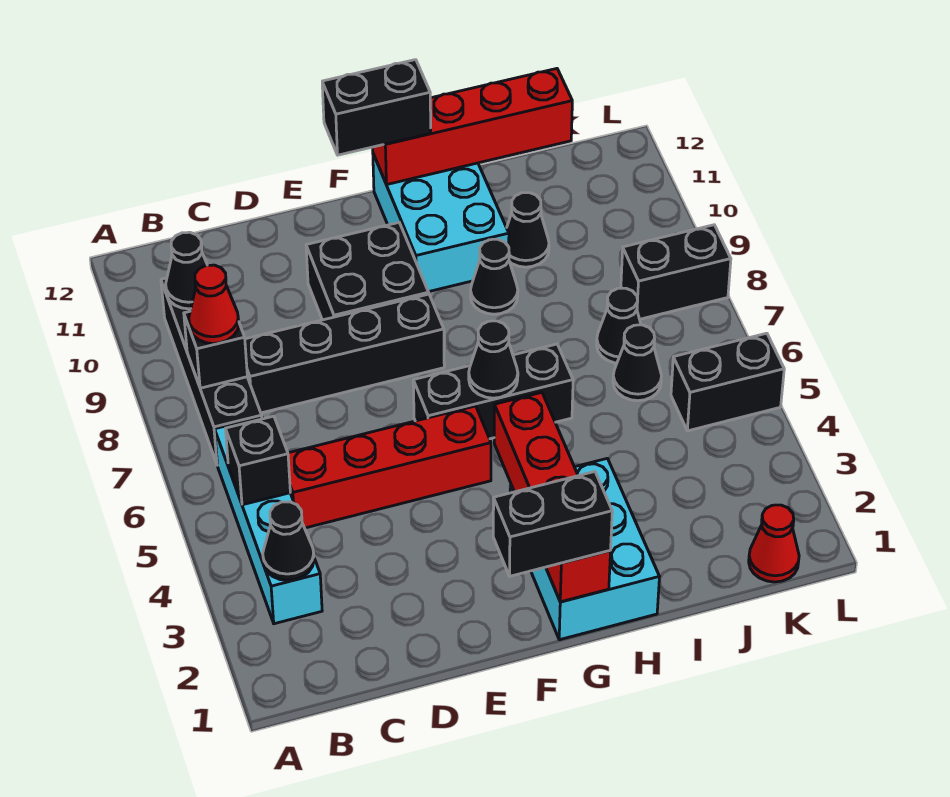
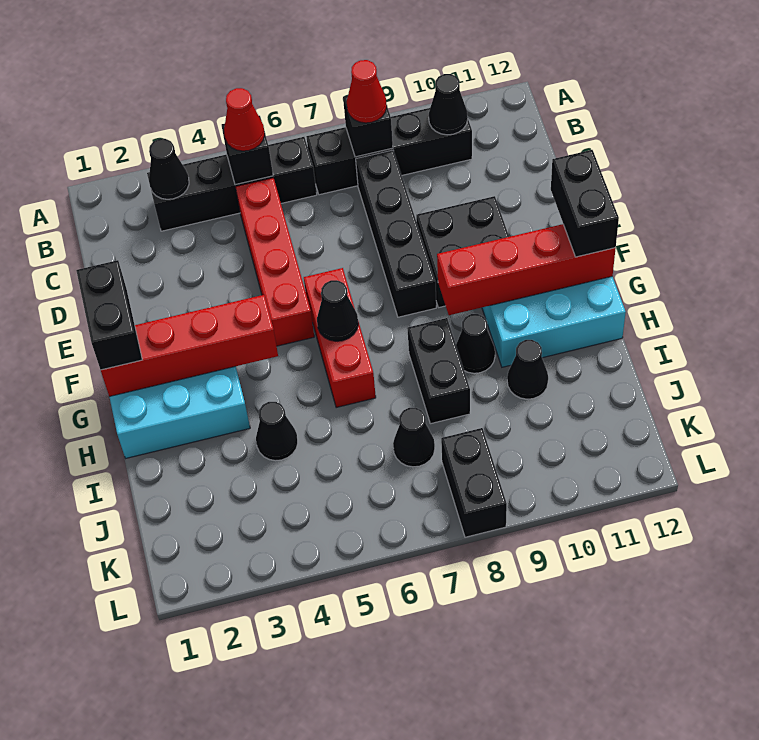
cyan brick B3:B6 level 1 -> black brick B3:B6 level 1
black brick F6:H6 level 1 -> red brick F6:H6 level 1
red brick G12:J12 level 2 -> red brick G9:G12 level 2
black cone J6 level 1 -> black cone I4 level 1
red cone K1 level 1 -> red cone B5 level 3
black brick K5:L5 level 1 -> black brick H8:I8 level 1

